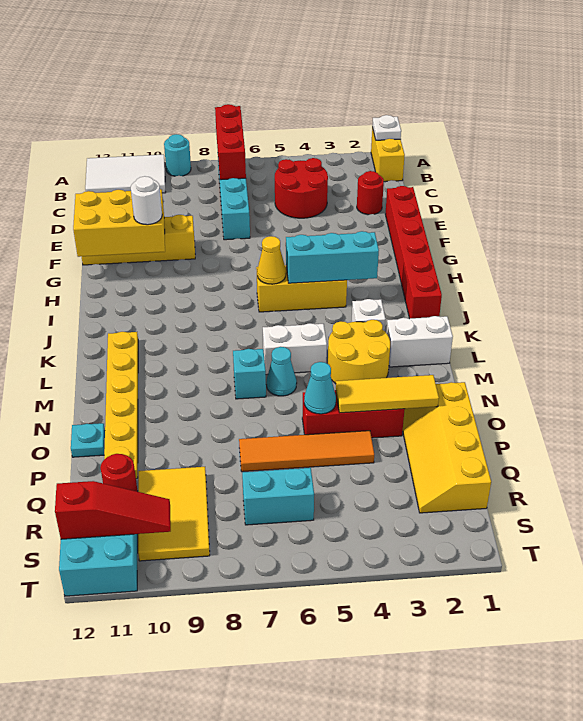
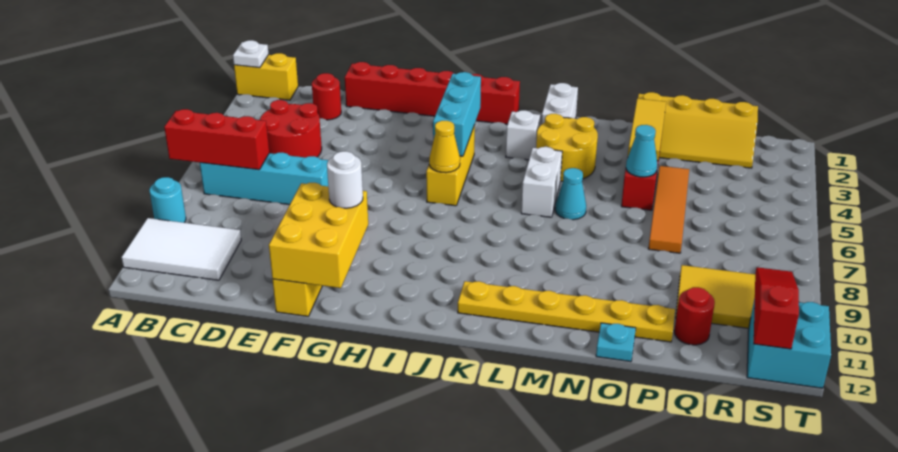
white tile A10:B12 level 1 -> white tile A10:C11 level 1
cyan brick M7 level 1 -> none
cyan brick R6:R7 level 1 -> none

